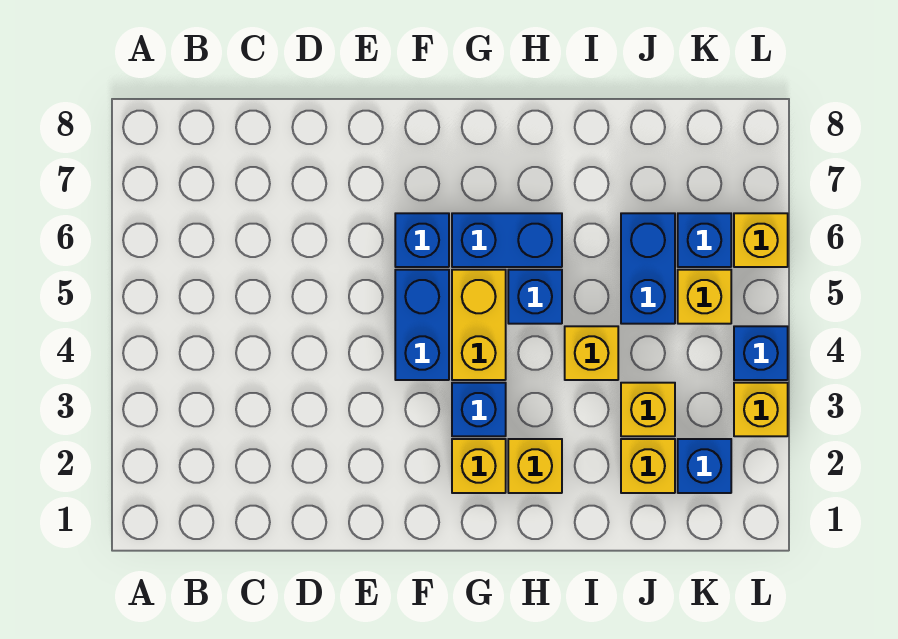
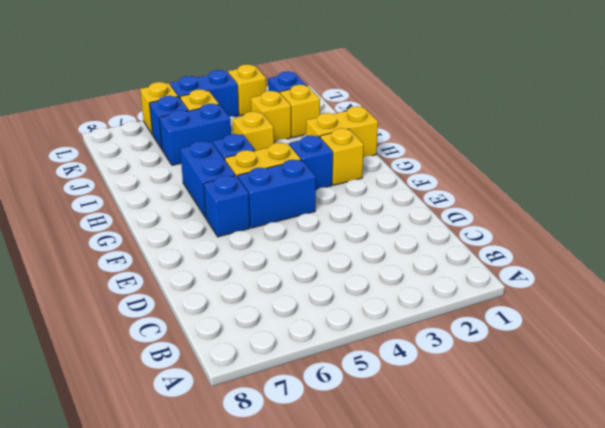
yellow brick H2 level 1 -> yellow brick H1:H2 level 1
blue brick L4 level 1 -> blue brick L4:L5 level 1

